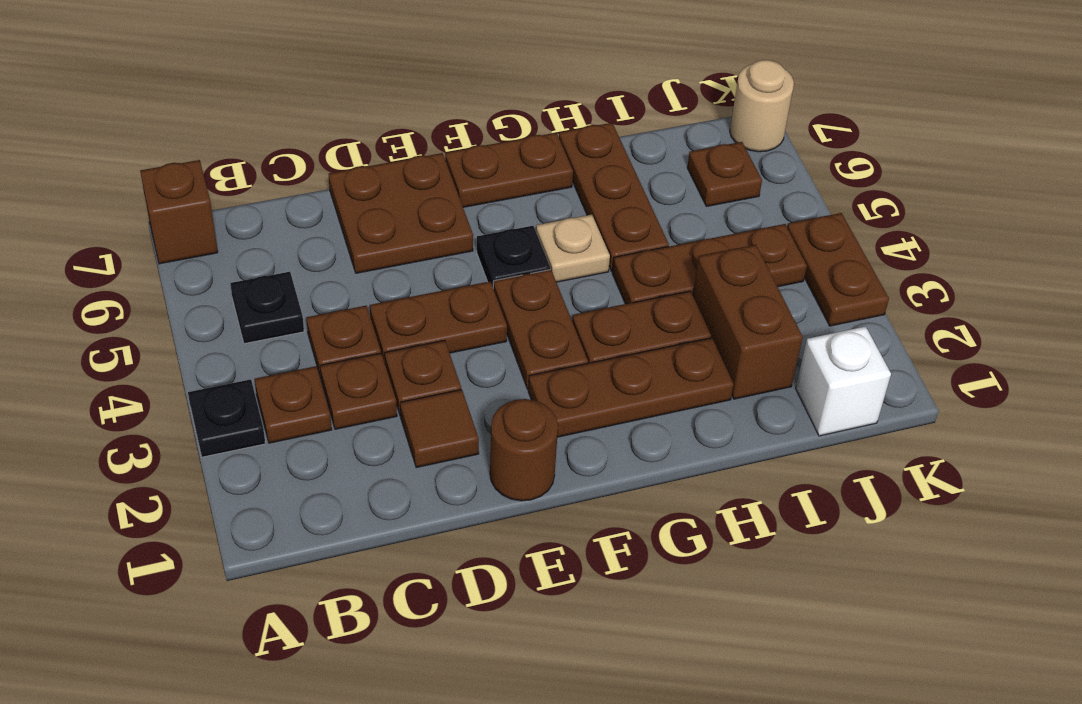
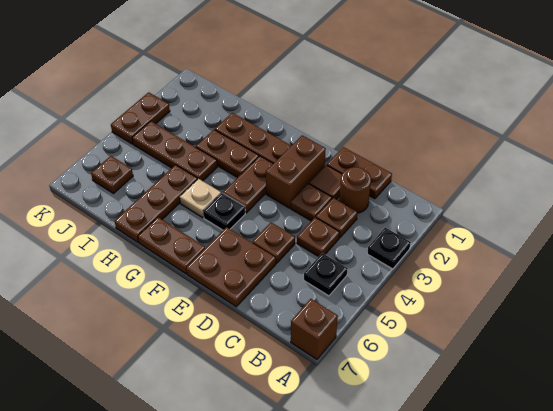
brown plate B3 level 1 -> brown plate D5 level 1
brown plate D4:E4 level 1 -> brown plate C1:D1 level 1
brown round brick E1 level 1 -> brown round brick C2 level 1
brown brick I2:I3 level 1 -> brown brick E2:E3 level 1
white brick J1 level 1 -> none
tan round brick K7 level 1 -> none

